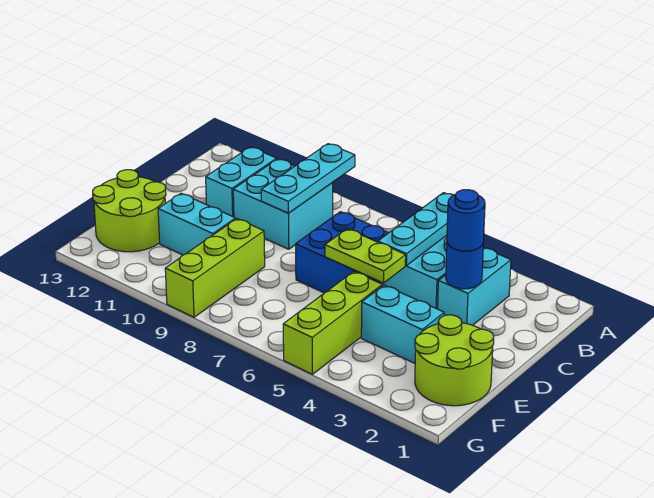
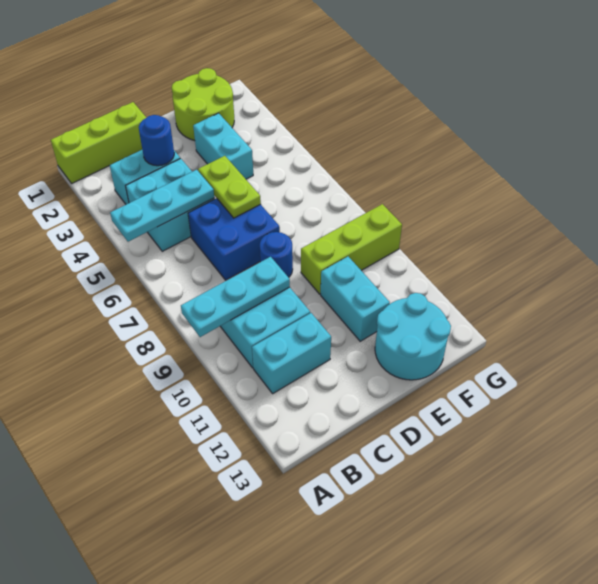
blue round brick C3 level 3 -> blue round brick D8 level 1
lime brick E5:G5 level 1 -> lime brick A1:C1 level 1
lime round brick E12:F13 level 1 -> cyan round brick E12:F13 level 1

